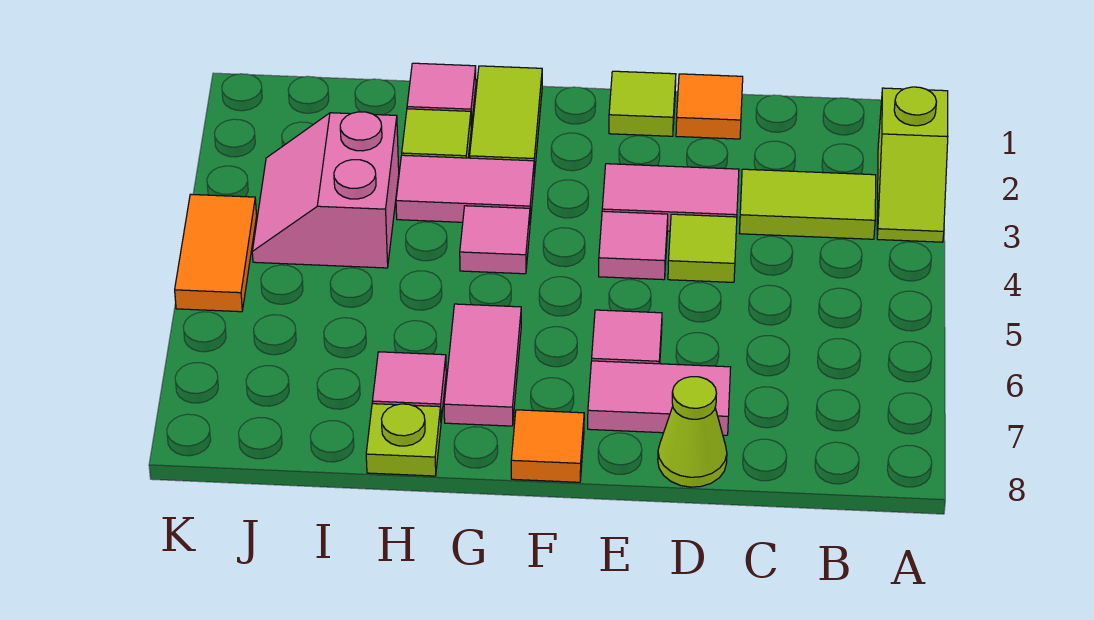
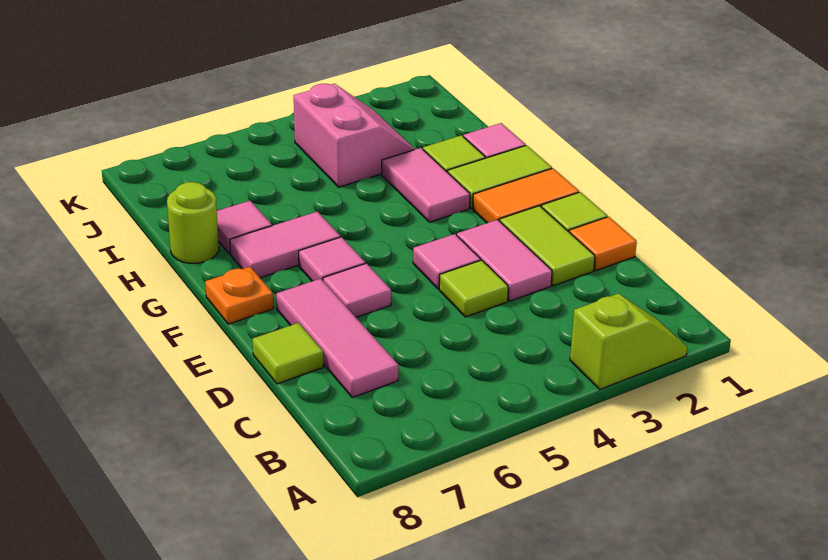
lime slope A2:A3 level 1 top 2 -> lime slope A2:A3 level 1 top 3
lime tile B3:C3 level 1 -> lime tile D2:E2 level 1
pink tile D7:E7 level 1 -> pink tile C7:E7 level 1
lime cone D8 level 1 -> lime tile D8 level 1
orange tile F8 level 1 -> orange plate F8 level 1
pink tile G4 level 1 -> pink tile F6 level 1
lime plate H8 level 1 -> lime round brick H8 level 1
pink slope I3:J4 level 1 top I -> pink slope I3:J4 level 1 top 4
orange tile K4:K5 level 1 -> orange tile F1:F2 level 1

